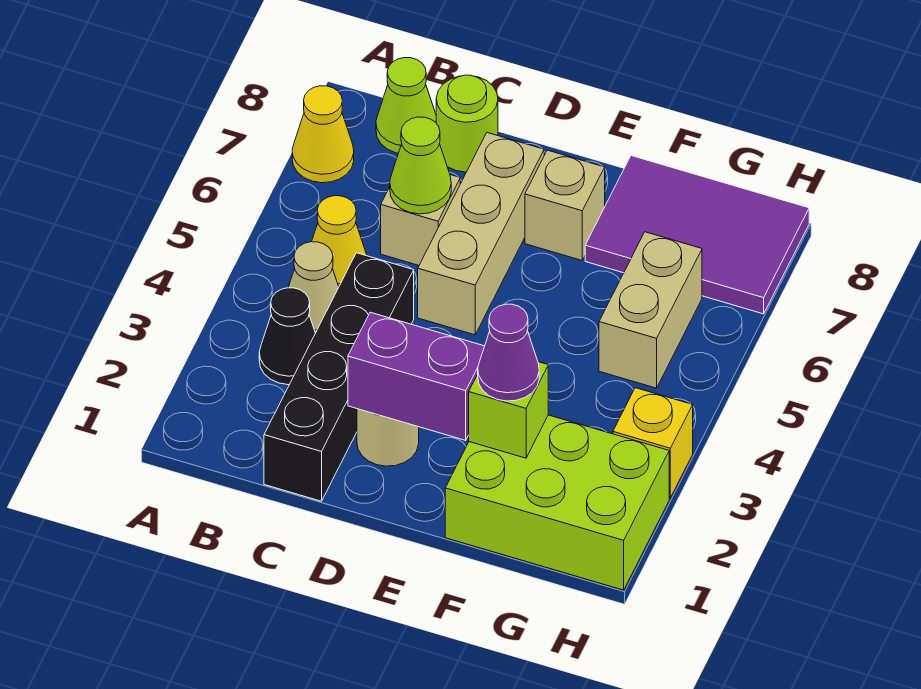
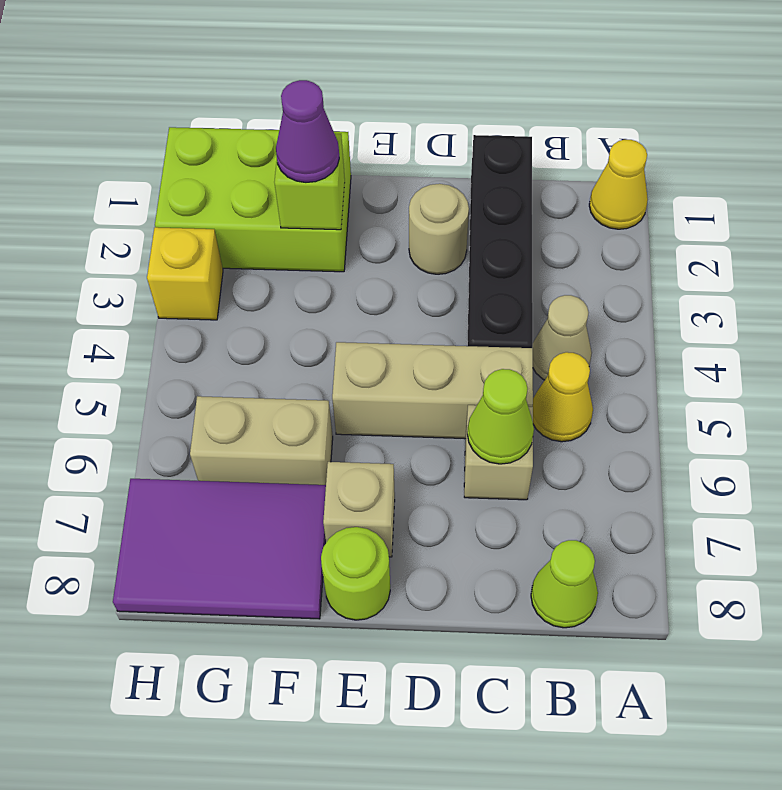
yellow cone A7 level 1 -> yellow cone A1 level 1
black cone B3 level 1 -> none
lime round brick C8 level 1 -> lime round brick E8 level 1
purple brick D2:E2 level 2 -> none
tan brick D5:D7 level 1 -> tan brick C5:E5 level 1
tan brick G5:G6 level 1 -> tan brick F6:G6 level 1

